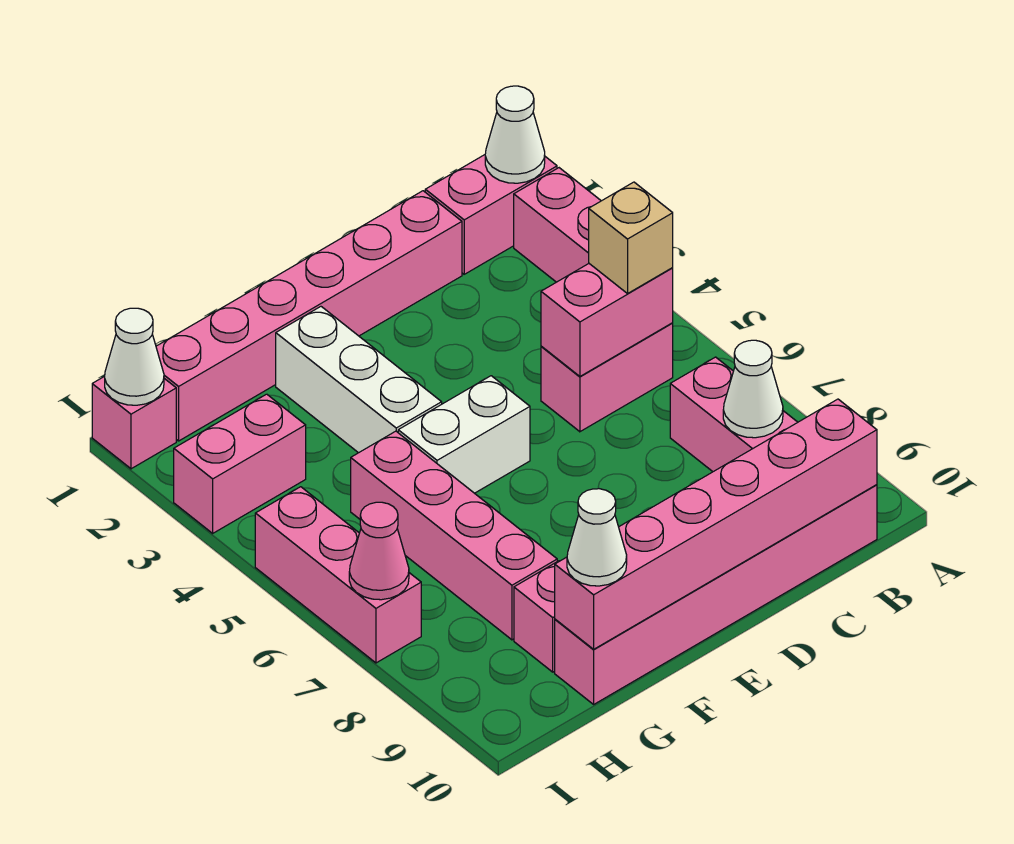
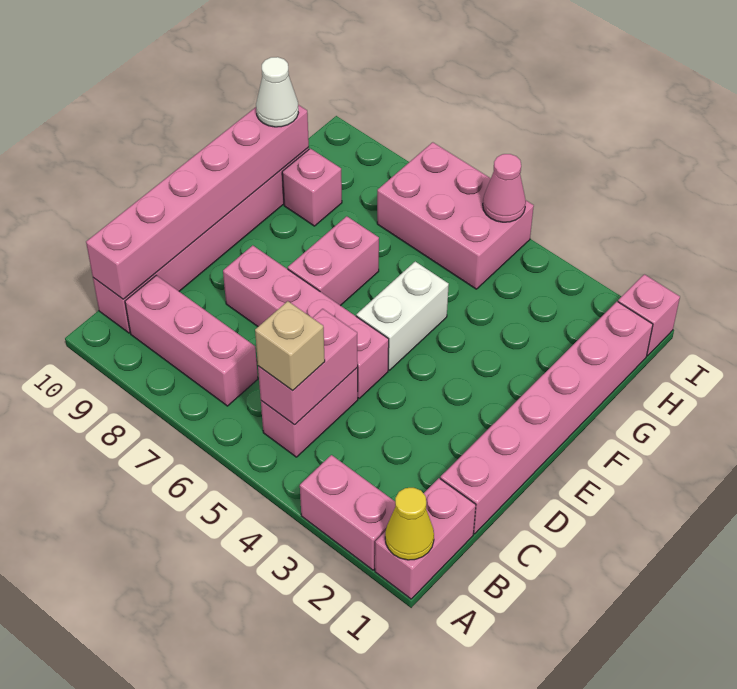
white cone A1 level 2 -> yellow cone A1 level 2
white cone B8 level 2 -> none
white brick F2:F4 level 1 -> none
pink brick G5:G8 level 1 -> pink brick D5:D8 level 1
pink brick H3:I3 level 1 -> pink brick E7:F7 level 1
white cone I1 level 2 -> none
pink brick I5:I7 level 1 -> pink brick H5:I7 level 1
pink cone I7 level 2 -> pink cone I5 level 2

